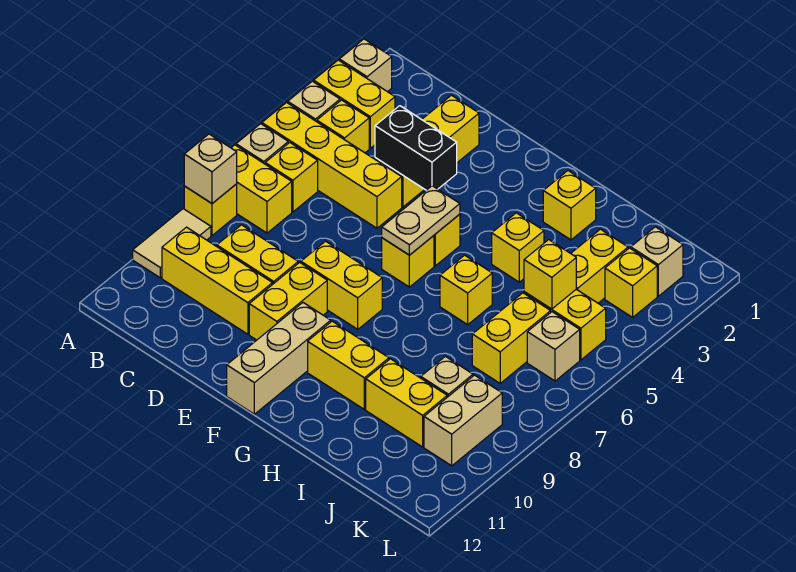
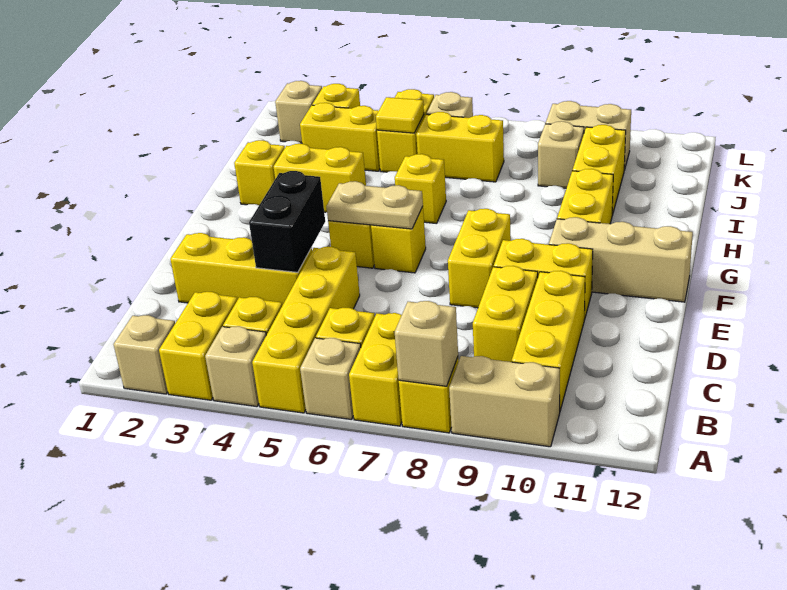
tan tile A9:A10 level 1 -> tan brick A9:A10 level 1
yellow brick H4 level 1 -> yellow brick H3:H4 level 1
yellow brick J5 level 2 -> yellow tile J5 level 2

